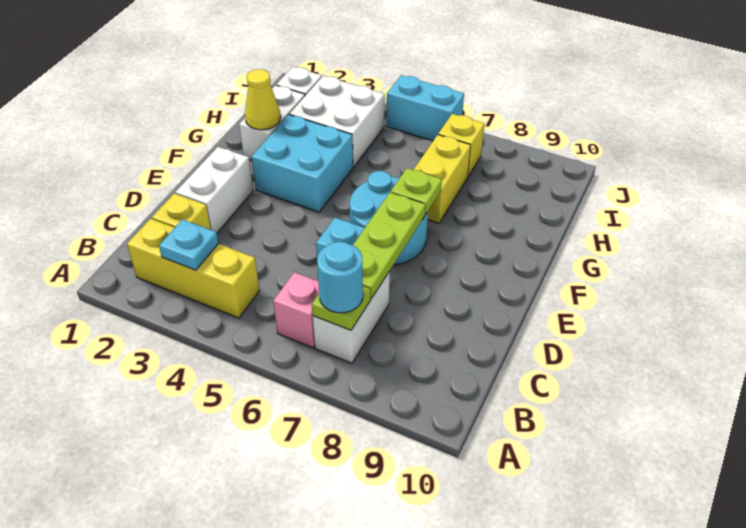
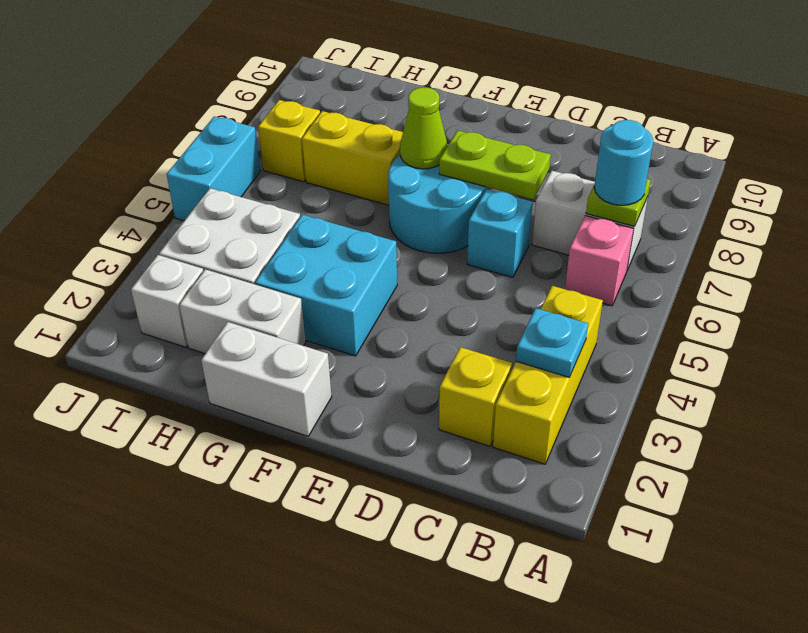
lime plate C7:E7 level 2 -> lime plate D7:E7 level 2
white brick D2:E2 level 1 -> white brick F1:G1 level 1
lime plate F7 level 2 -> lime cone F7 level 2
yellow cone G2 level 2 -> none

